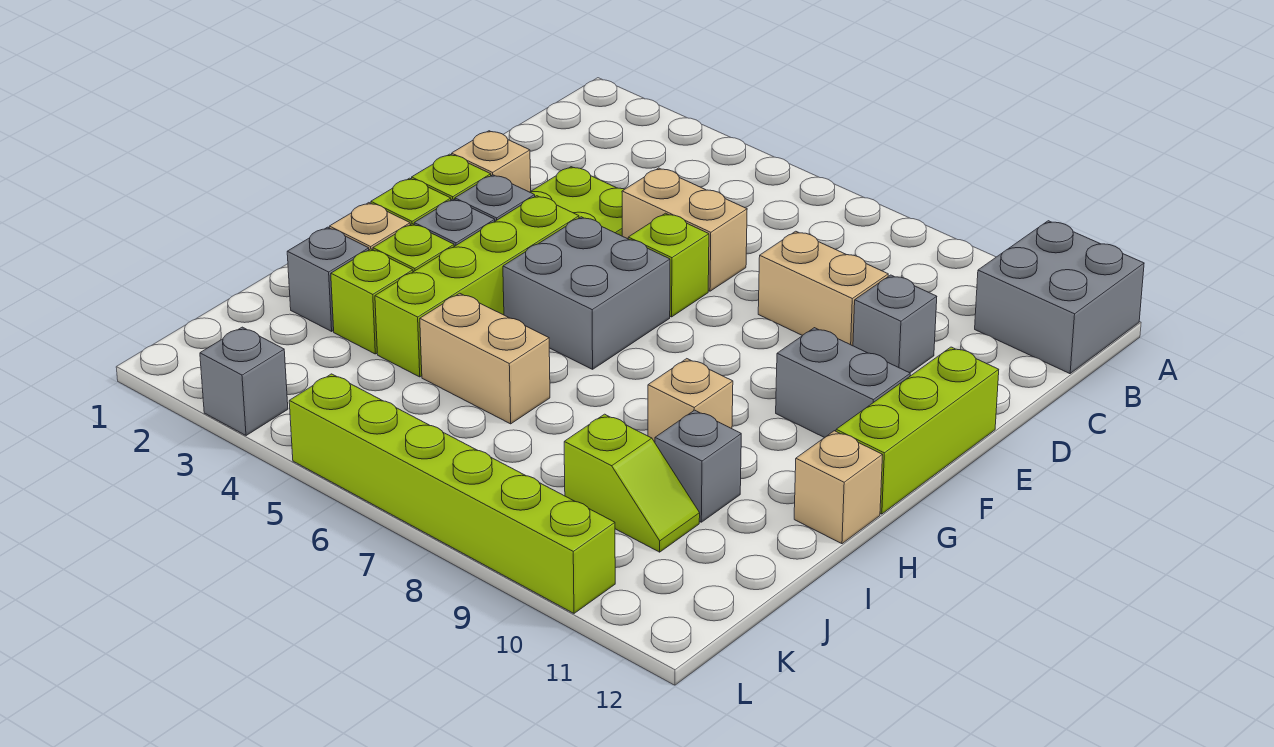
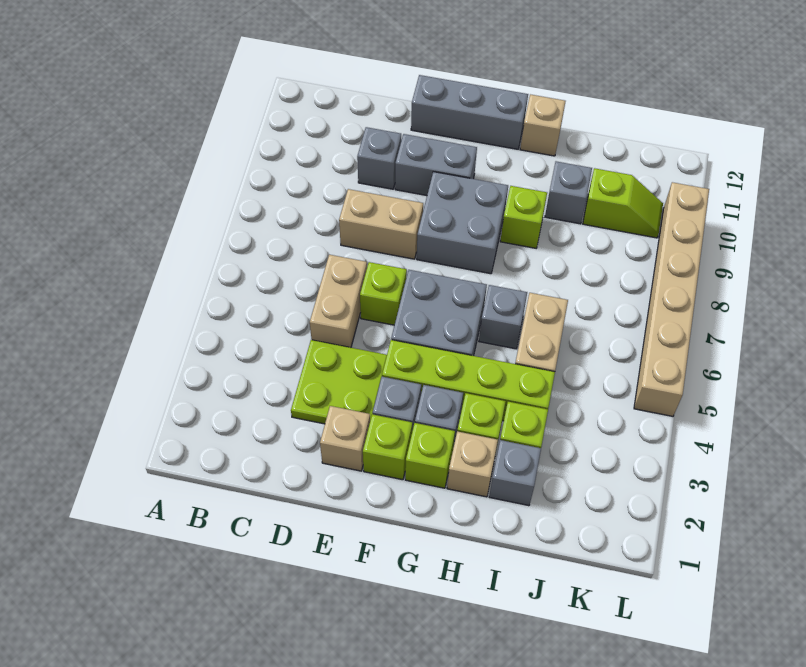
grey brick A11:B12 level 1 -> grey brick F8:G9 level 1
tan brick D8:D9 level 1 -> tan brick D8:E8 level 1
lime brick E12:G12 level 1 -> grey brick E12:G12 level 1
grey brick F10:F11 level 1 -> grey brick E10:F10 level 1
tan brick H9 level 1 -> lime brick H9 level 1
lime slope J9:J10 level 1 top 9 -> lime slope J10:K10 level 1 top J
grey brick L3 level 1 -> grey brick H6 level 1
lime brick L5:L10 level 1 -> tan brick L5:L10 level 1

